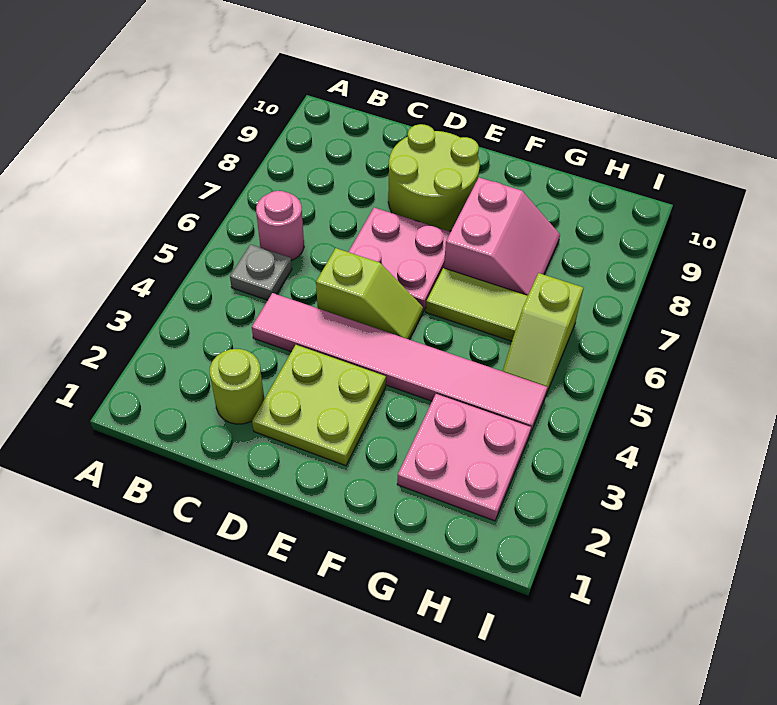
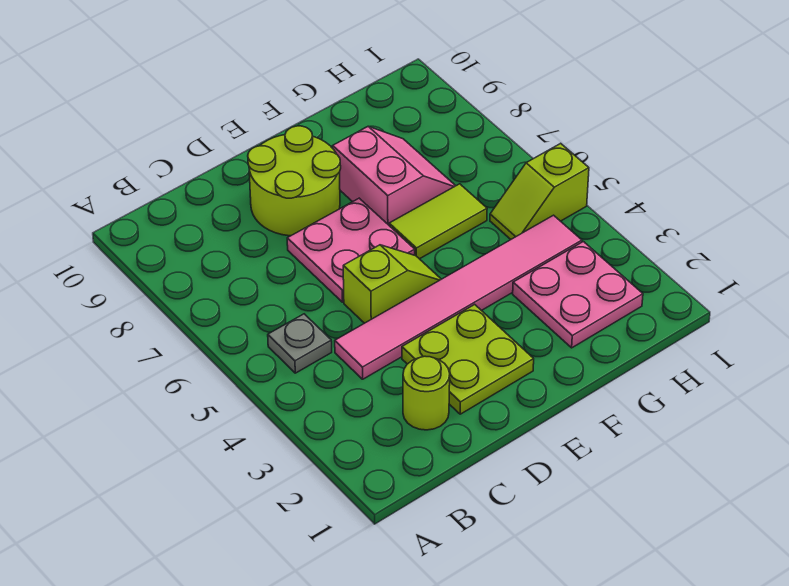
pink round brick B6 level 1 -> none
lime slope H5:H6 level 1 top 6 -> lime slope H5:I5 level 1 top I

